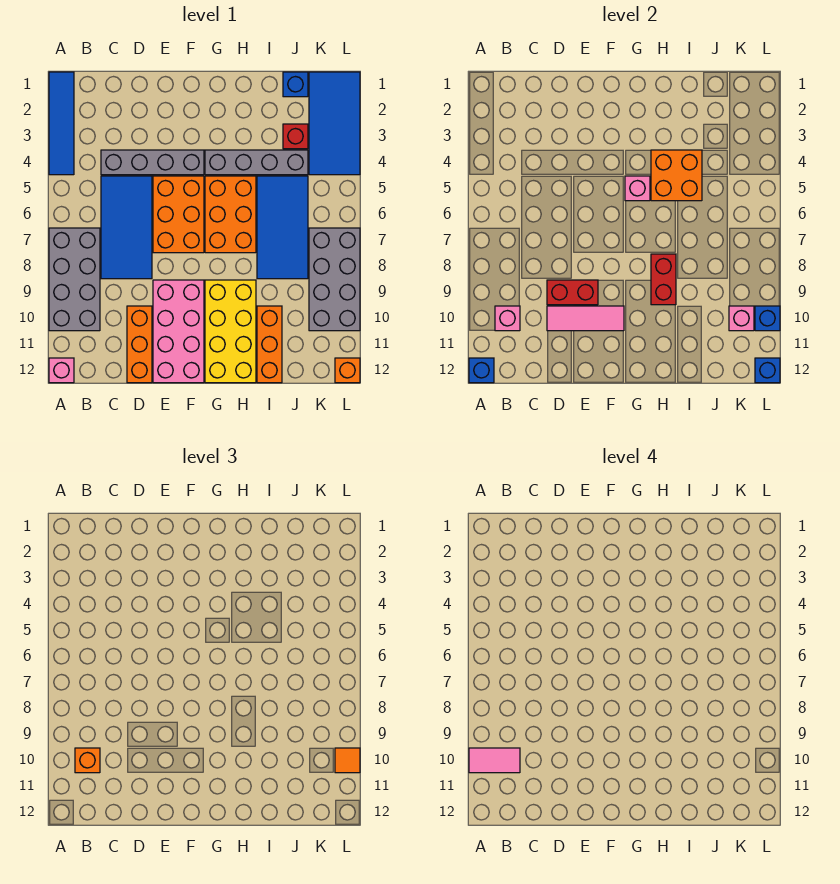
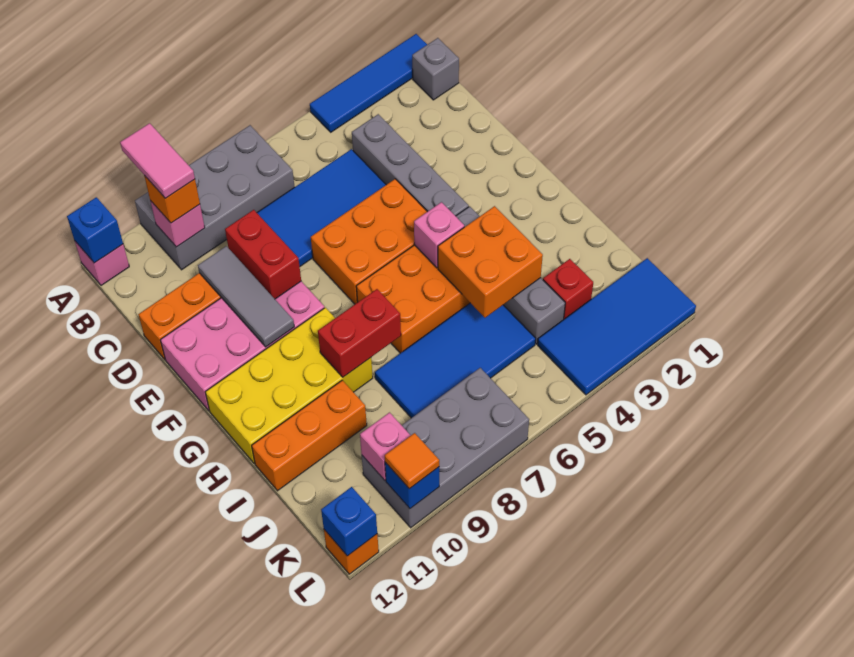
none -> grey brick B1 level 1
pink tile D10:F10 level 2 -> grey tile D10:F10 level 2
blue brick J1 level 1 -> none

